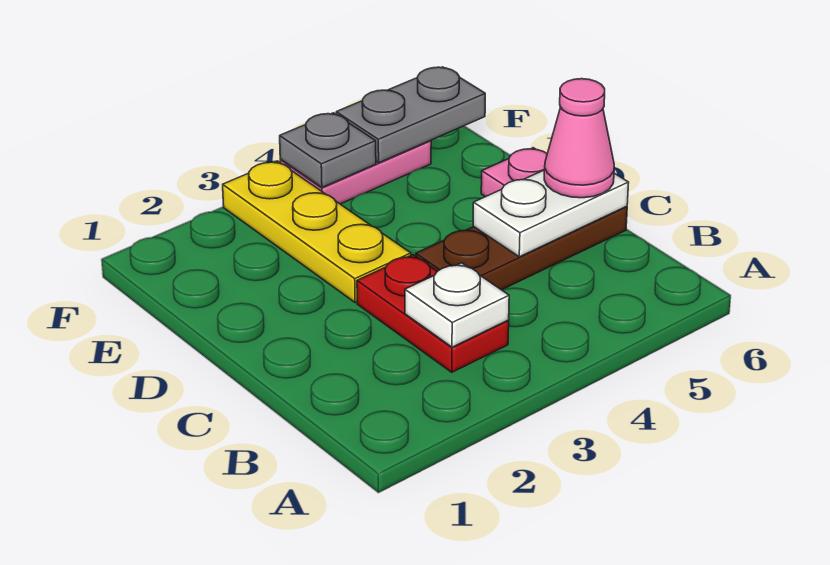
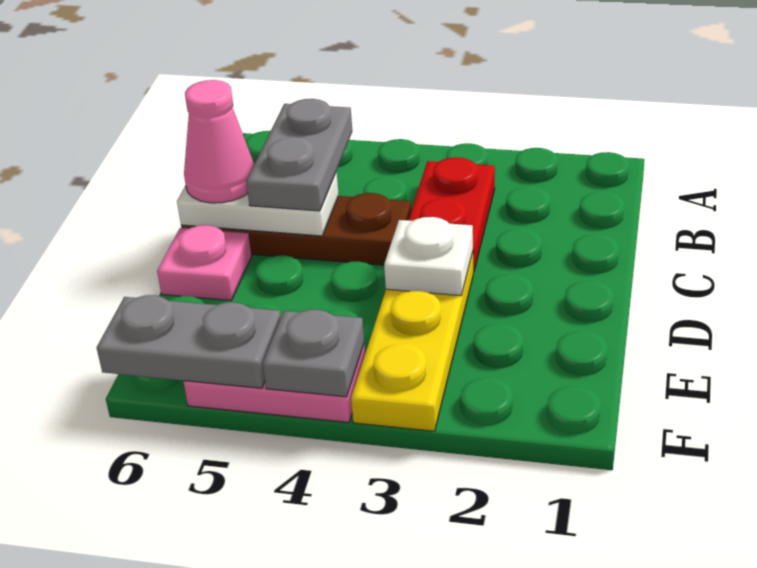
white plate B3 level 2 -> white plate D3 level 2
none -> grey plate B5:C5 level 3

